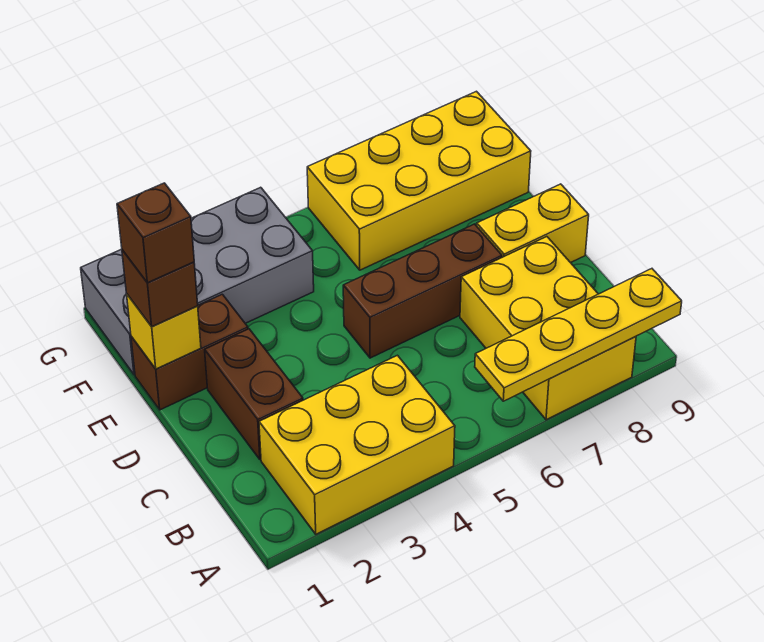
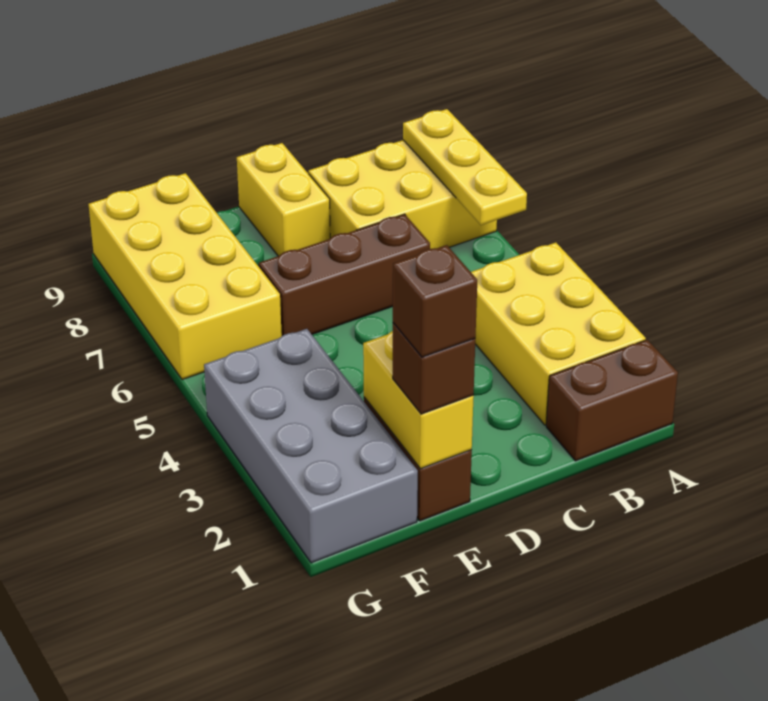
yellow plate A6:A9 level 2 -> yellow plate A6:A8 level 2
brown brick C2:D2 level 1 -> brown brick A1:B1 level 1
brown brick D5:D7 level 1 -> brown brick C6:E6 level 1
yellow brick E1 level 2 -> yellow brick E1:E2 level 2

